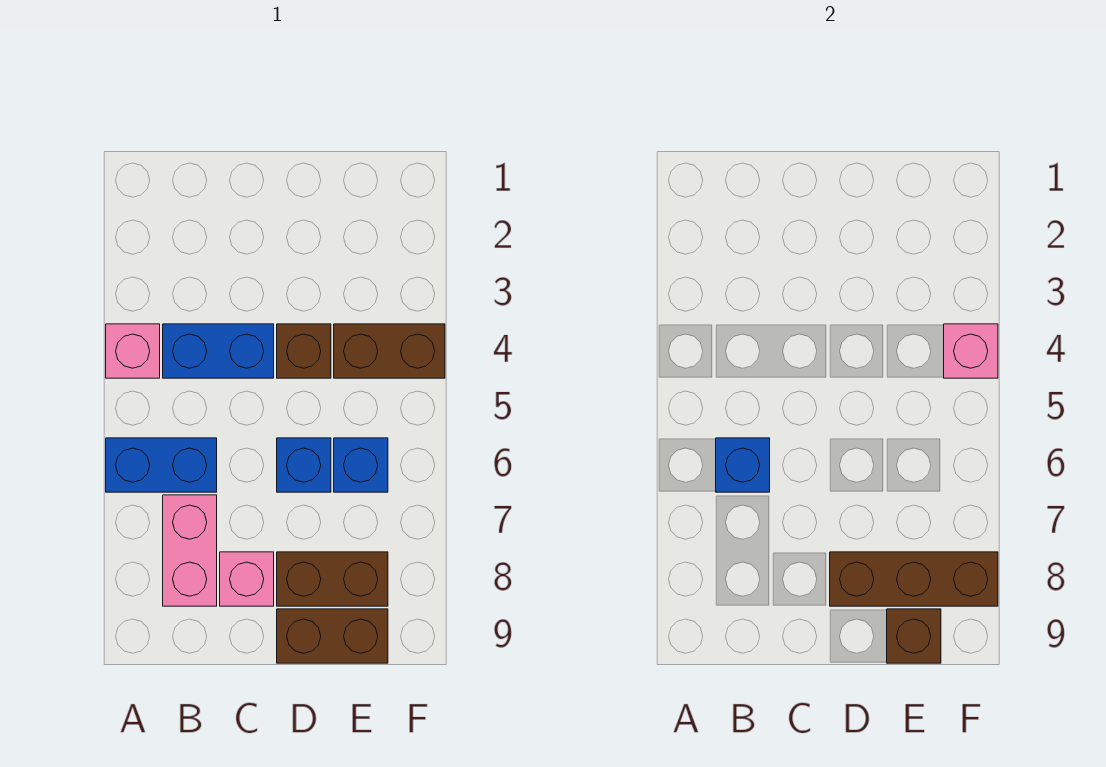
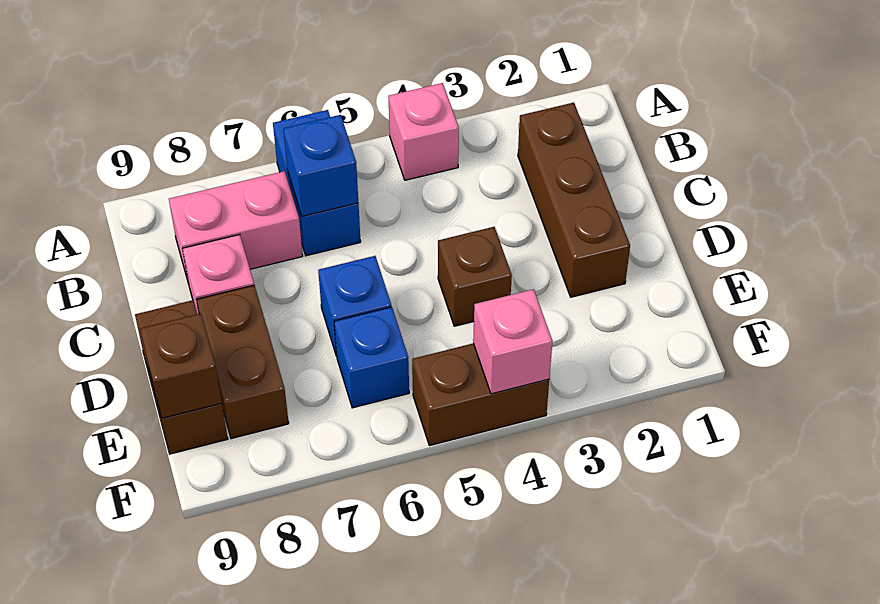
blue brick B4:C4 level 1 -> none
brown brick D8:F8 level 2 -> brown brick B2:D2 level 1
brown brick E4:F4 level 1 -> brown brick F4:F5 level 1

